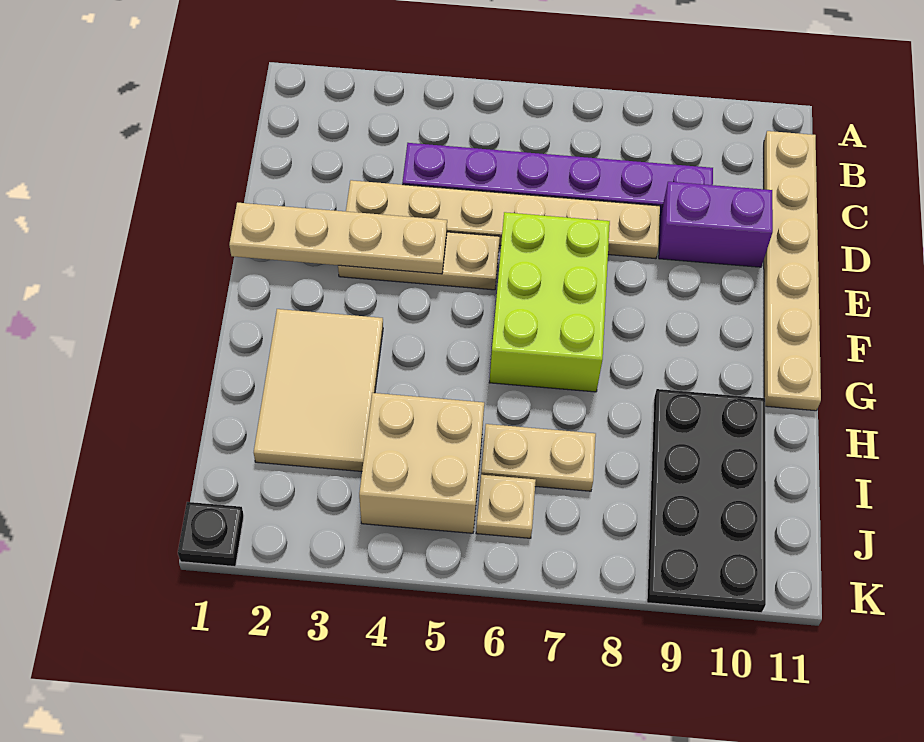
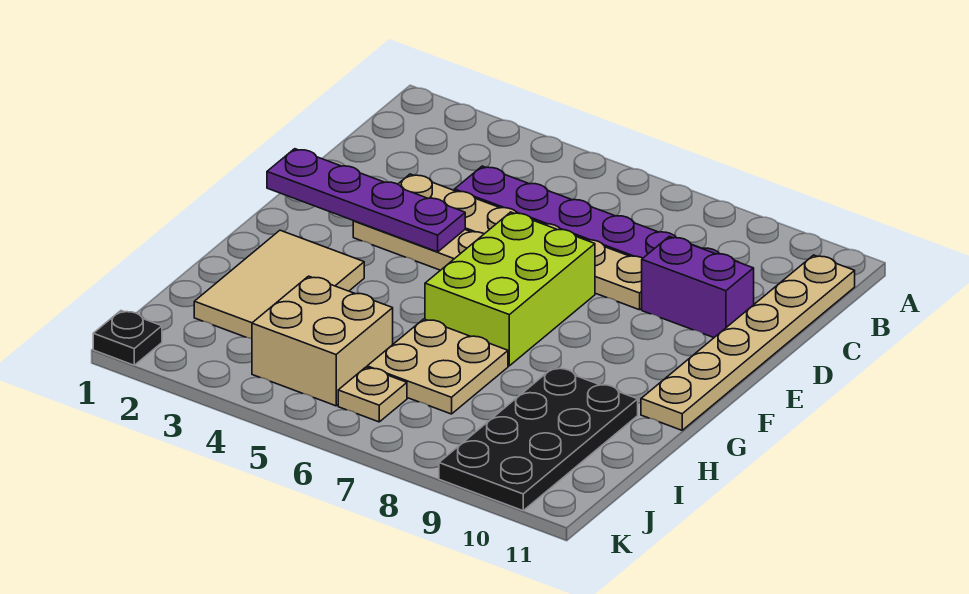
tan plate E1:E4 level 2 -> purple plate E1:E4 level 2
tan plate I6:I7 level 1 -> tan plate H6:I7 level 1

